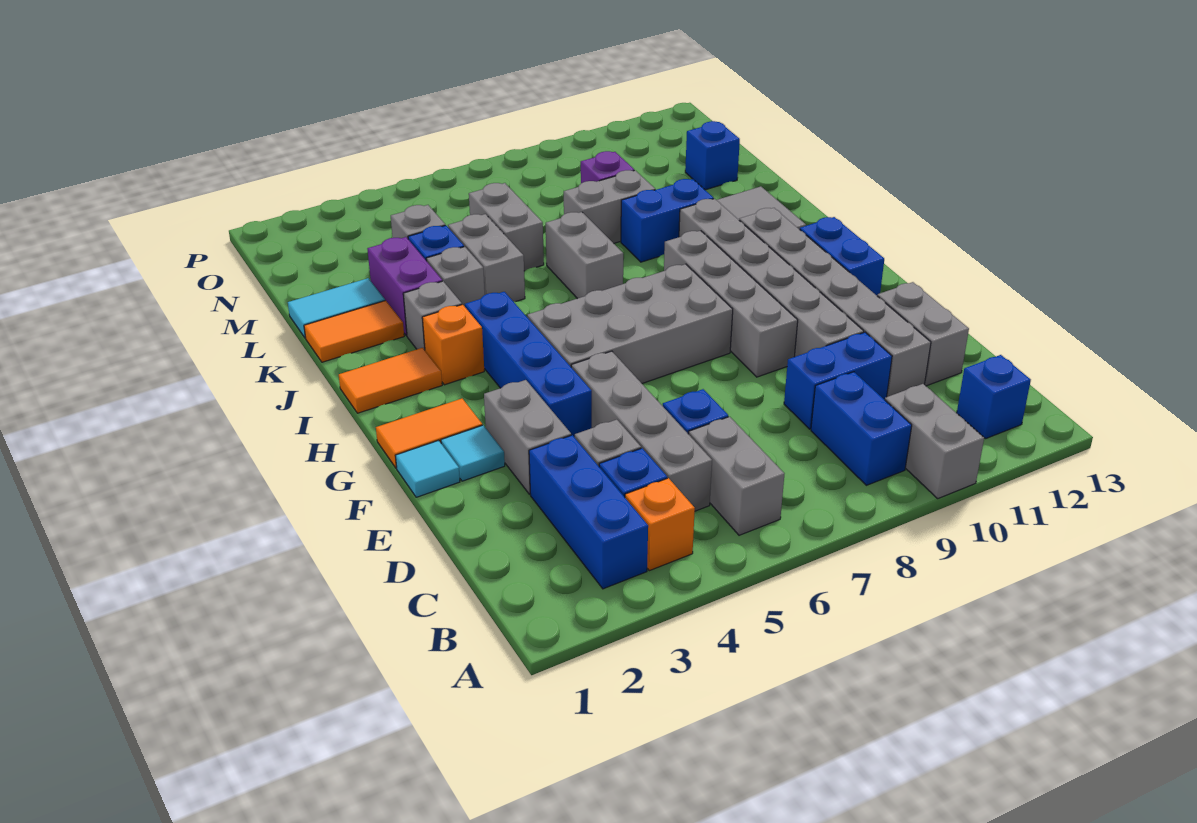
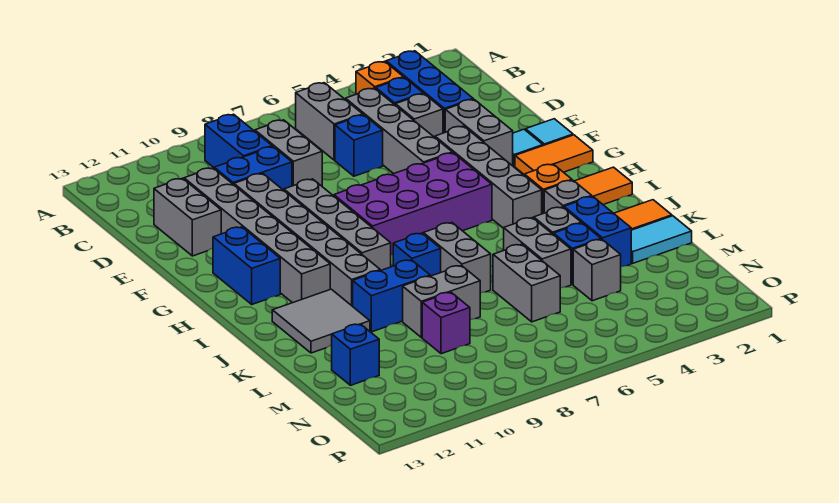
grey brick A10:B10 level 1 -> grey brick C8:D8 level 1
blue brick B12 level 1 -> blue brick J8 level 1
blue brick F4:I4 level 1 -> grey brick F4:I4 level 1
grey brick G5:H8 level 1 -> purple brick G5:H8 level 1
purple brick K3:L3 level 1 -> blue brick K3:L3 level 1

